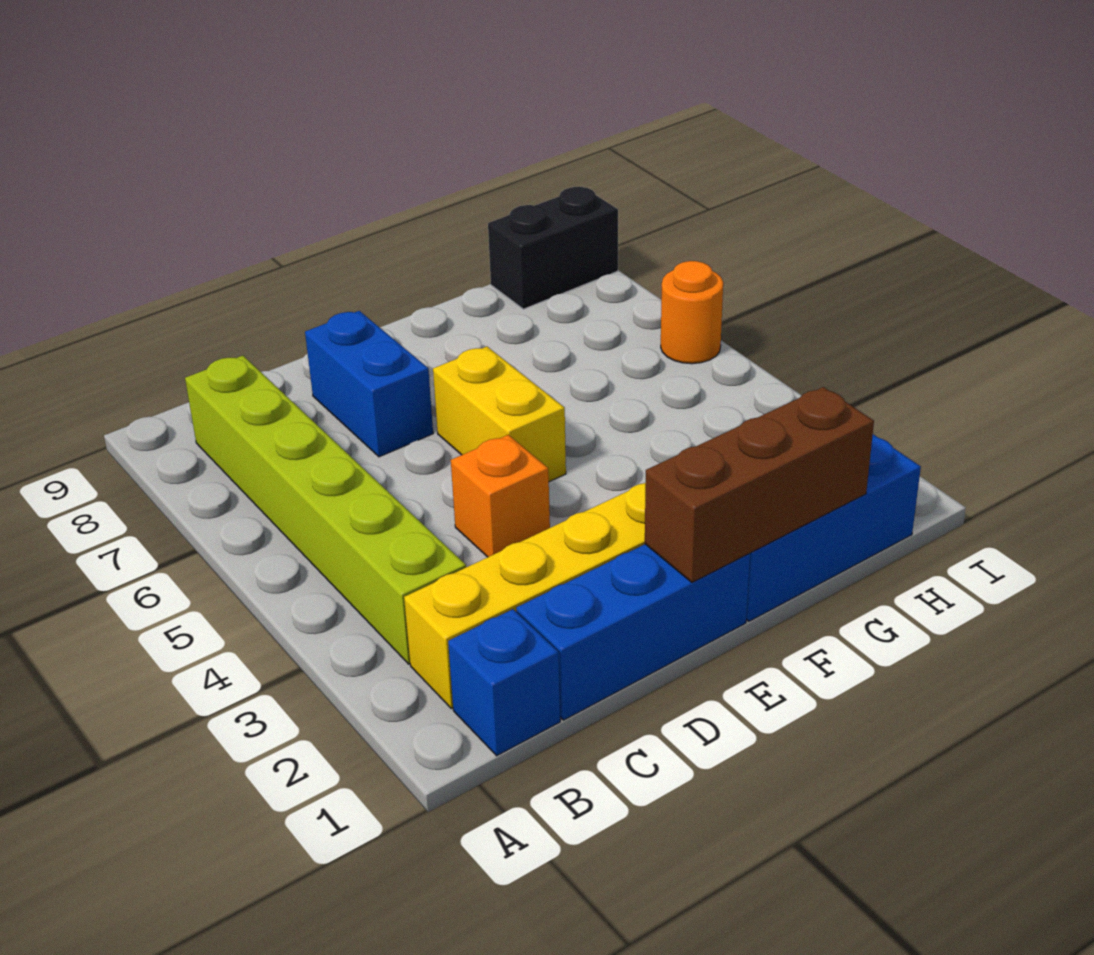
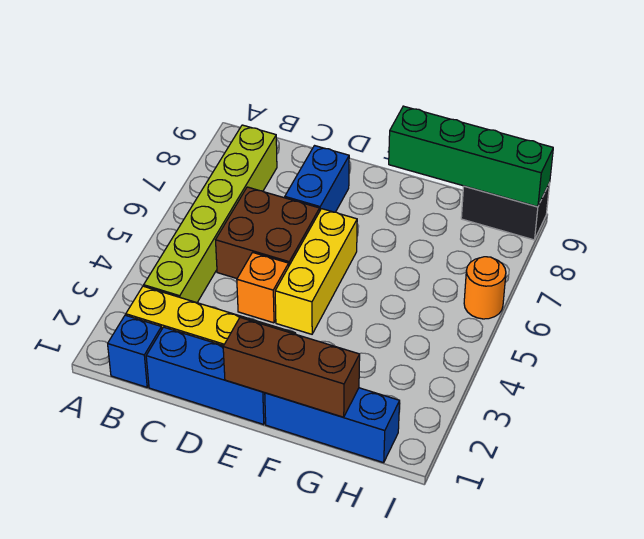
none -> brown brick C5:D6 level 1
yellow brick E5:E6 level 1 -> yellow brick E4:E6 level 1
none -> green brick F9:I9 level 2

